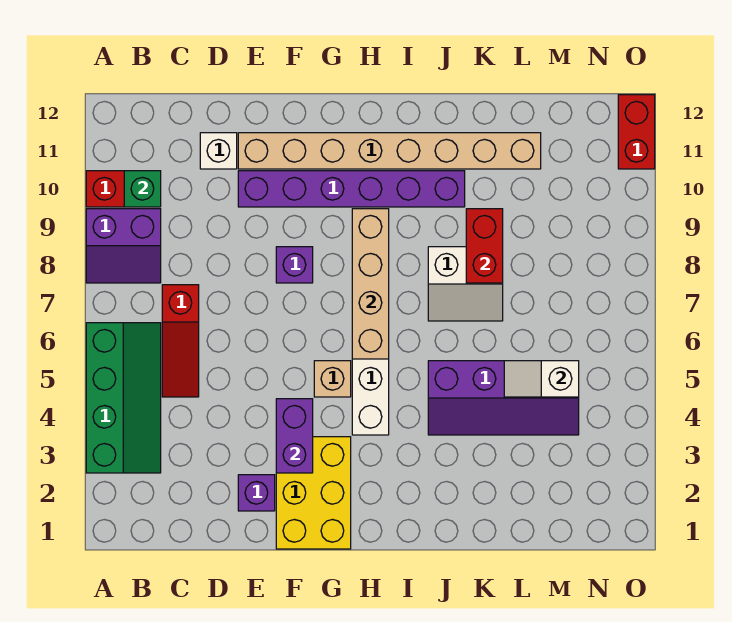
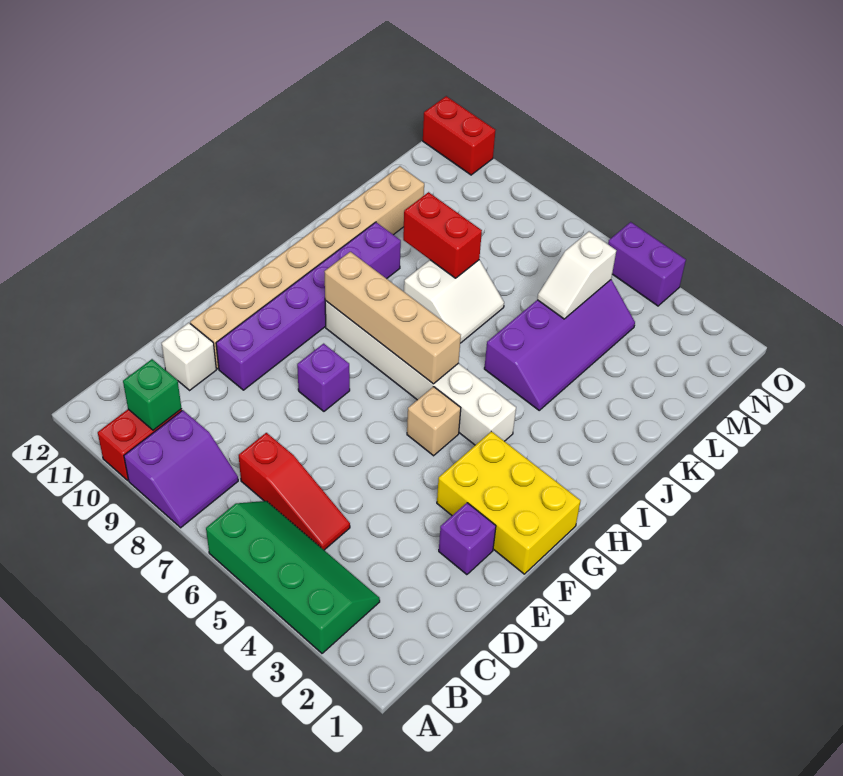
purple brick F3:F4 level 2 -> purple brick O4:O5 level 1

